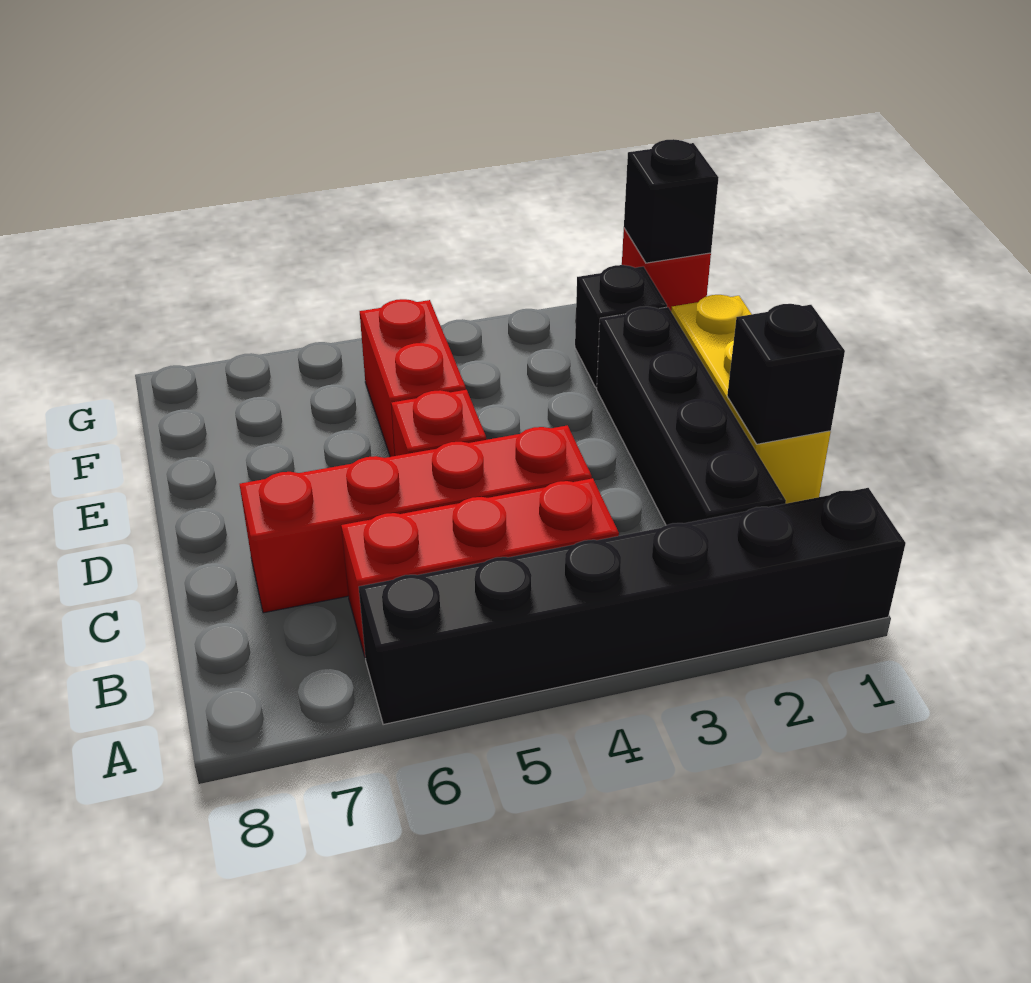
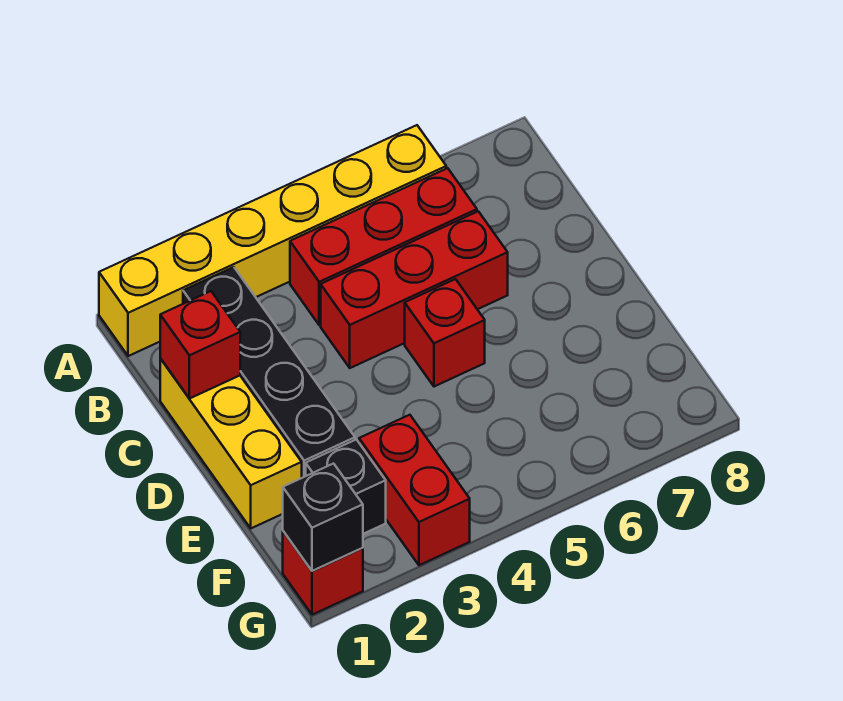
black brick A1:A6 level 1 -> yellow brick A1:A6 level 1
black brick C1 level 2 -> red brick C1 level 2
red brick C4:C7 level 1 -> red brick C4:C6 level 1
red brick E5:F5 level 1 -> red brick F3:G3 level 1

